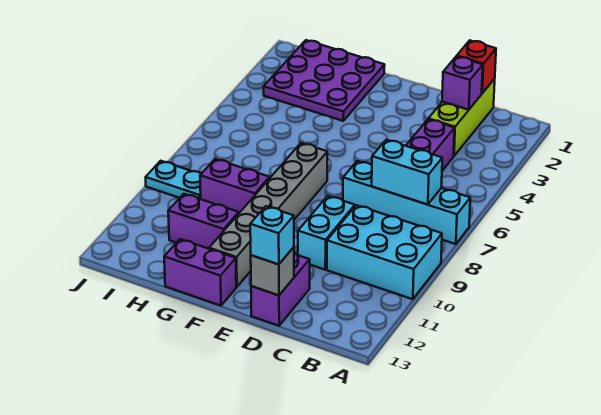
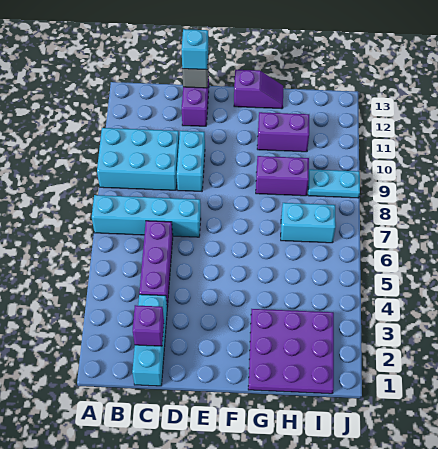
cyan brick B7:C7 level 2 -> cyan brick H7:I7 level 1
lime brick C1:C3 level 1 -> cyan brick C1:C3 level 1
red brick C1 level 2 -> none
grey brick F7:F12 level 1 -> none
purple brick F13:G13 level 1 -> purple slope F13:G13 level 1 top F

